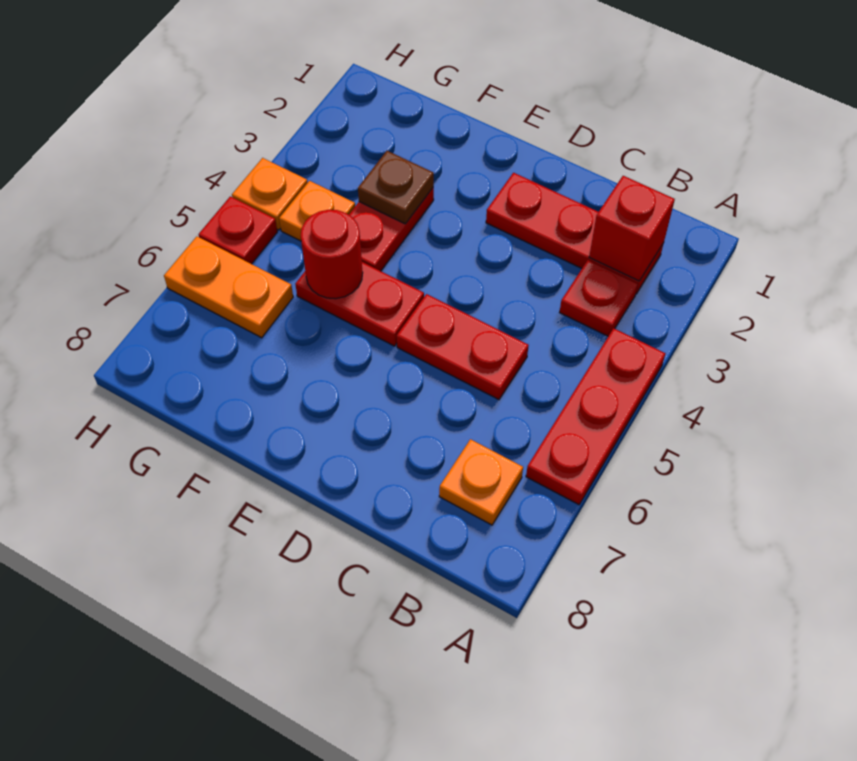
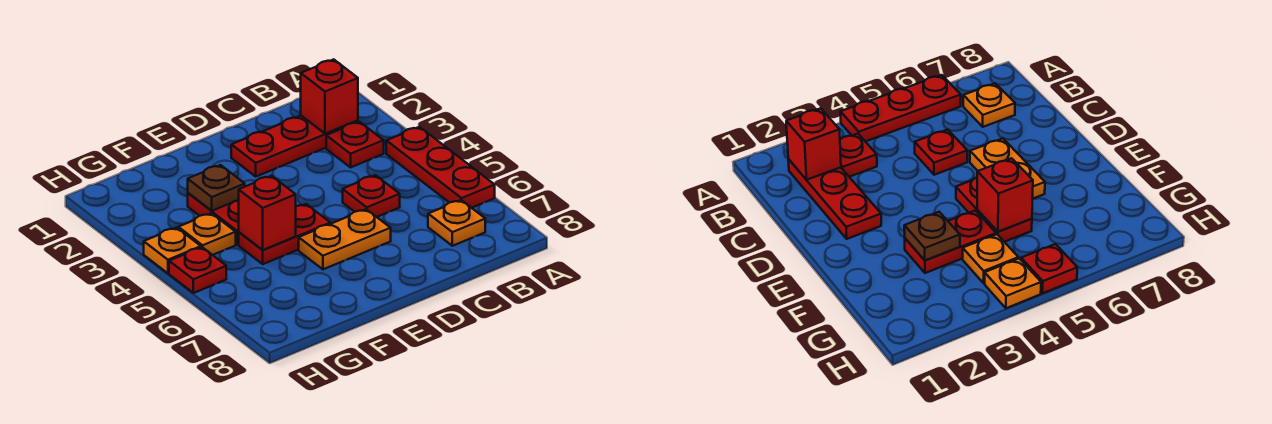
red plate C5:D5 level 1 -> red plate C5 level 1
red round brick F5 level 2 -> red brick F5 level 2
orange plate G6:H6 level 1 -> orange plate D6:E6 level 1

